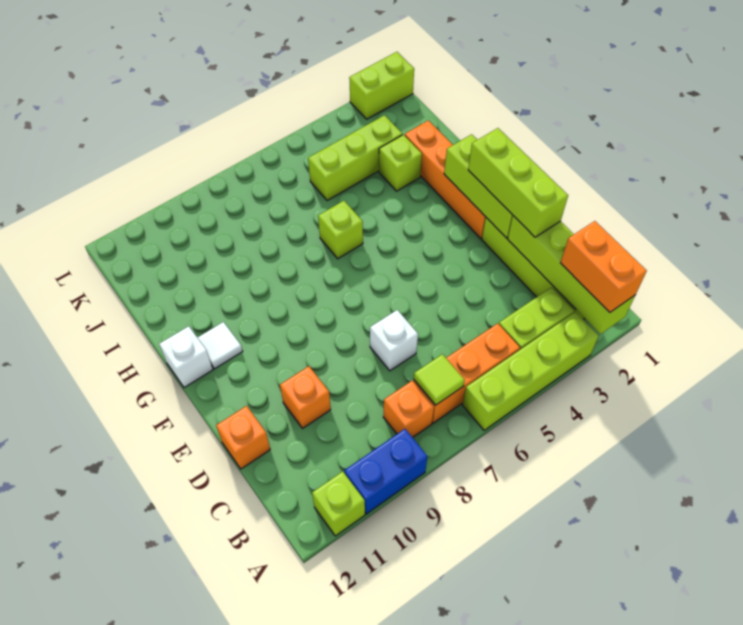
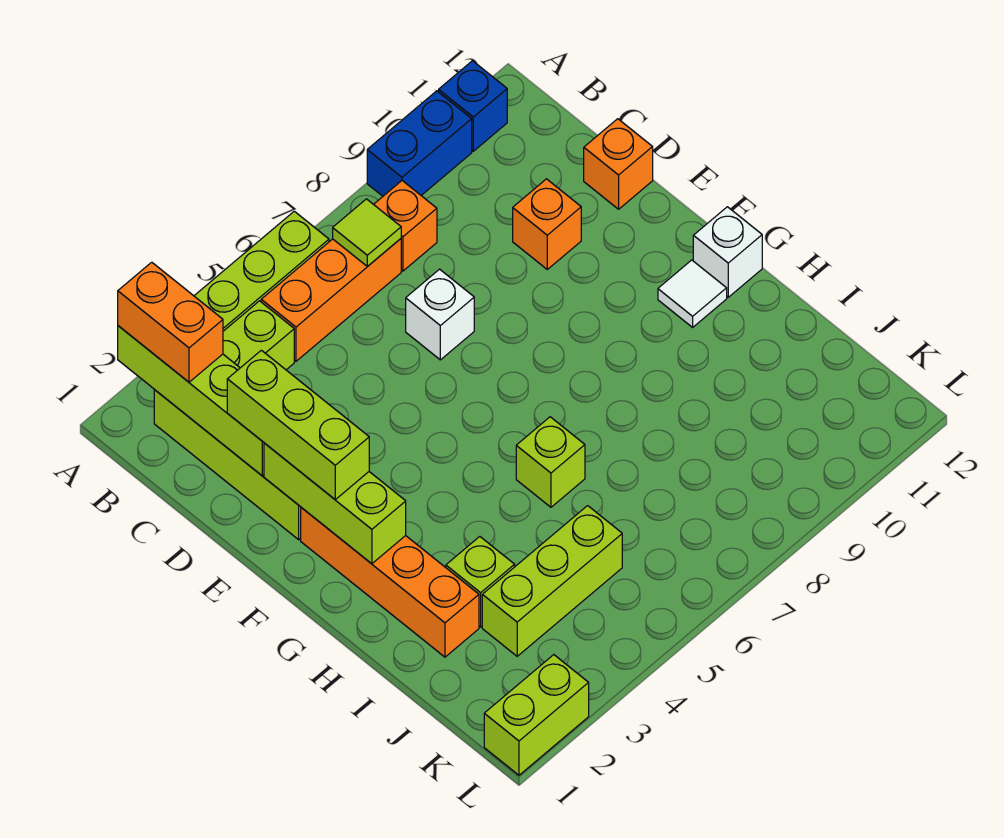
lime brick A11 level 1 -> blue brick A11 level 1

